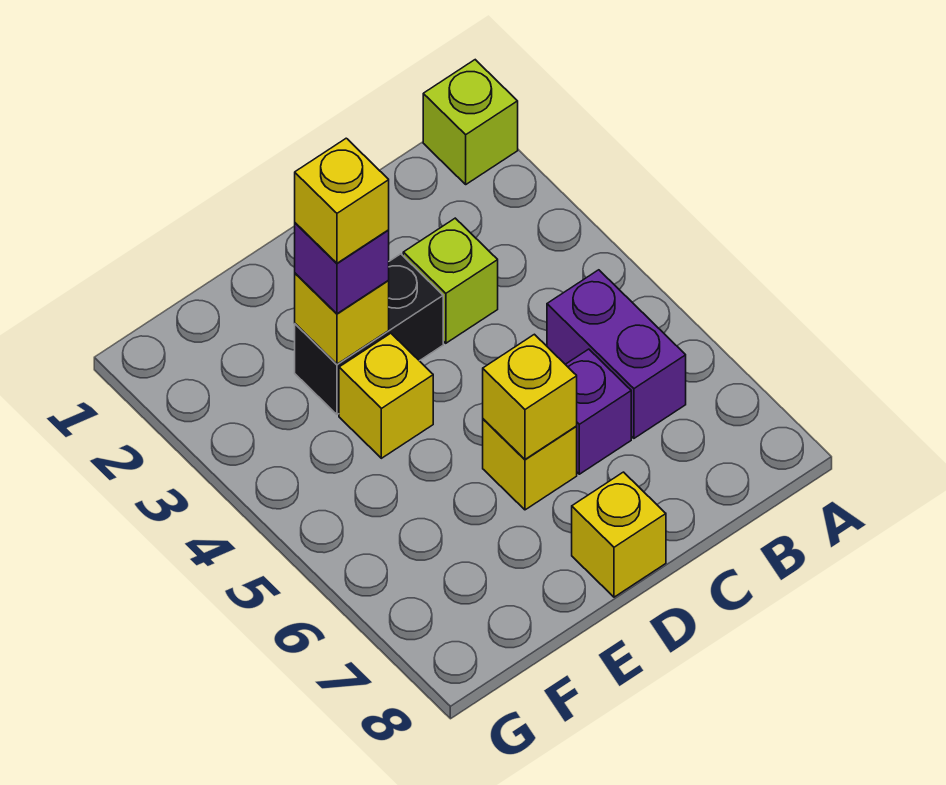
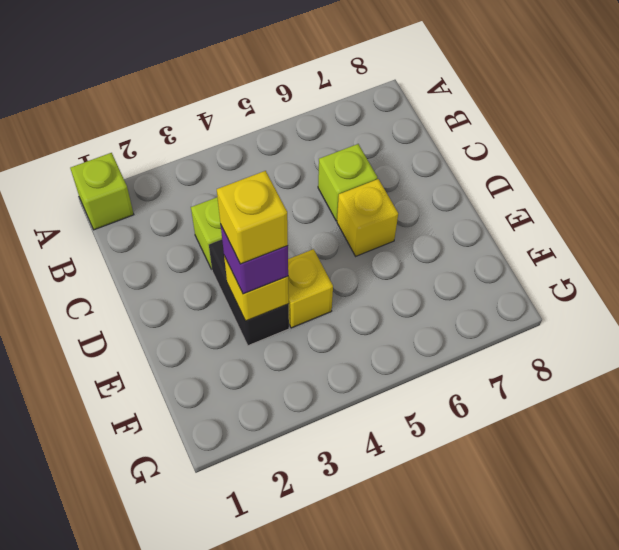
purple brick B5:B6 level 1 -> none
purple brick C6 level 1 -> lime brick C6 level 1
yellow brick D6 level 2 -> none
yellow brick D8 level 1 -> none

